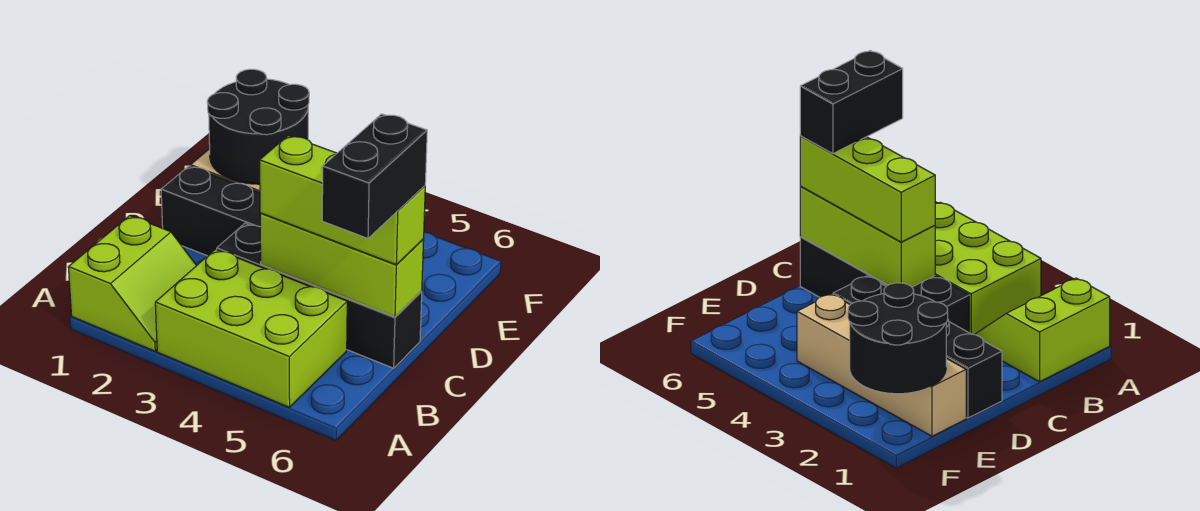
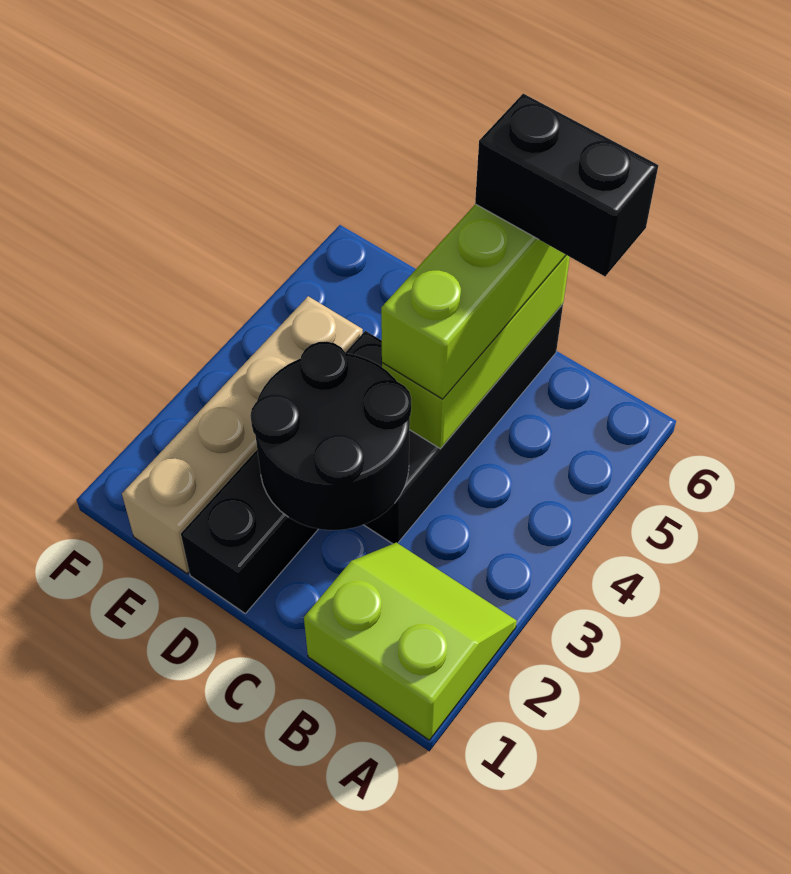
lime brick A3:B5 level 1 -> none
black round brick E1:F2 level 2 -> black round brick C2:D3 level 2

